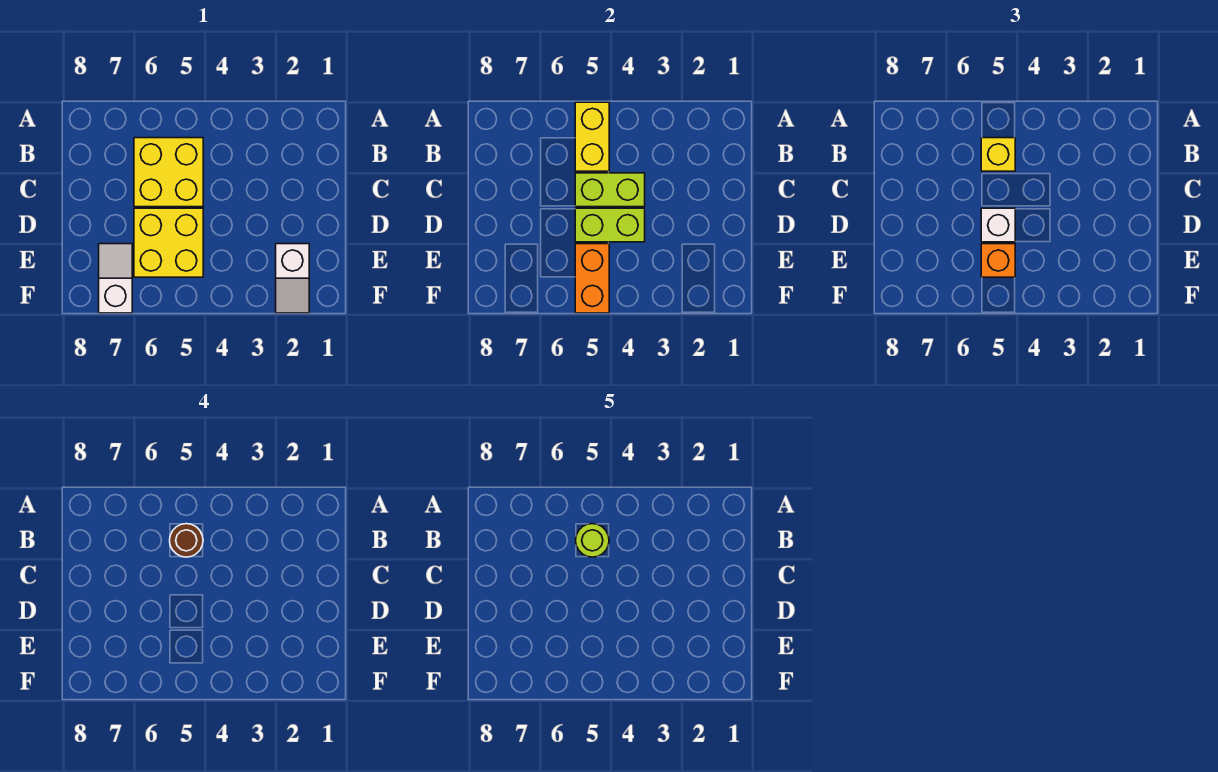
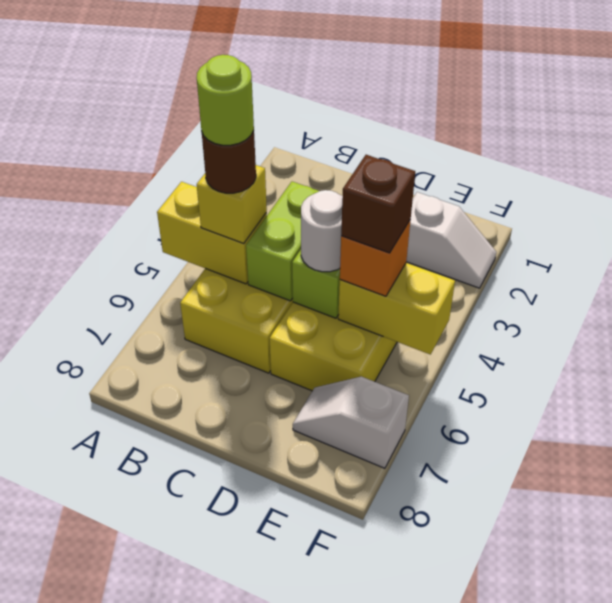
white brick D5 level 3 -> white round brick D5 level 3
orange brick E5:F5 level 2 -> yellow brick E5:F5 level 2
none -> brown brick E5 level 4

